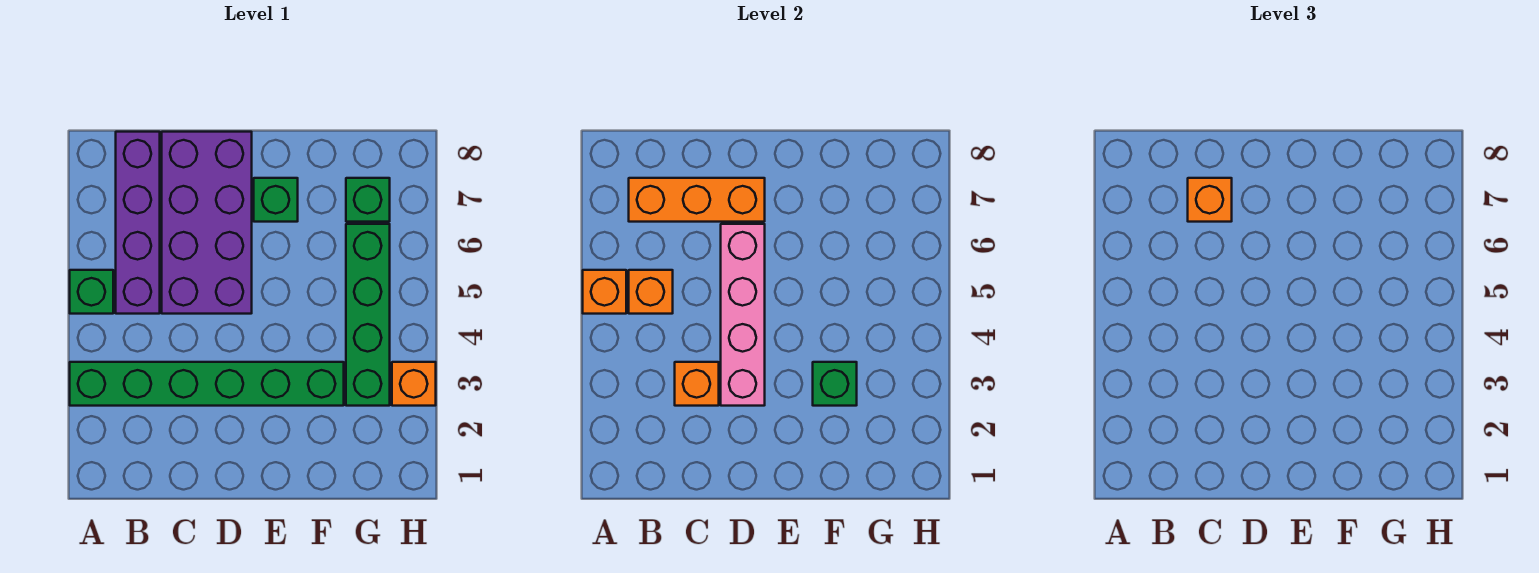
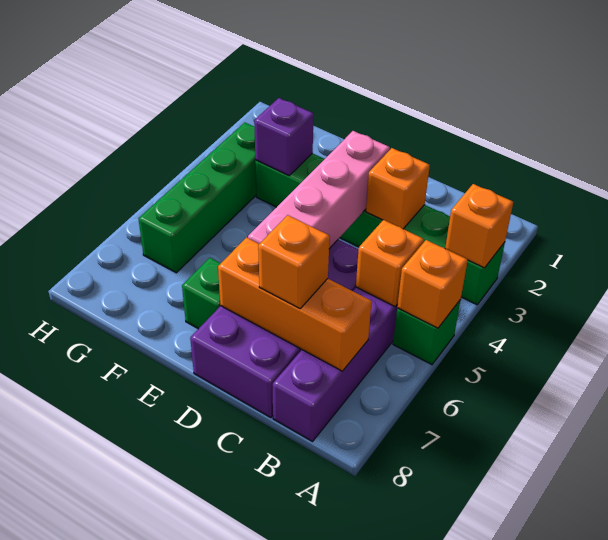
green brick F3 level 2 -> purple brick F3 level 2
green brick G7 level 1 -> none
orange brick H3 level 1 -> orange brick A3 level 2

